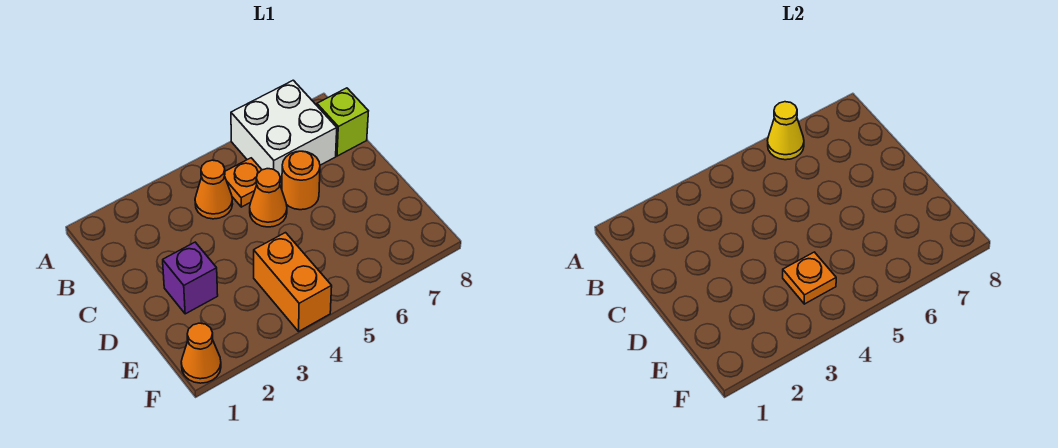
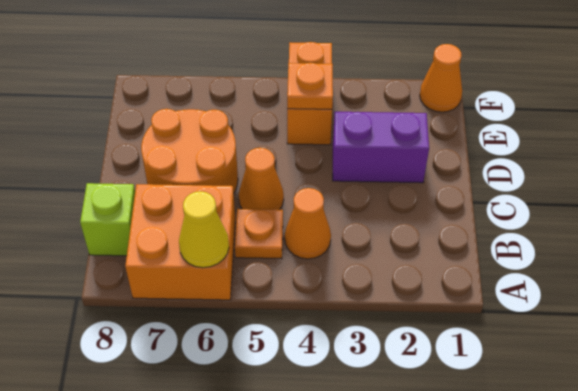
white brick A6:B7 level 1 -> orange brick A6:B7 level 1
orange round brick C6 level 1 -> orange round brick C6:D7 level 1
purple brick D2 level 1 -> purple brick D2:D3 level 1

